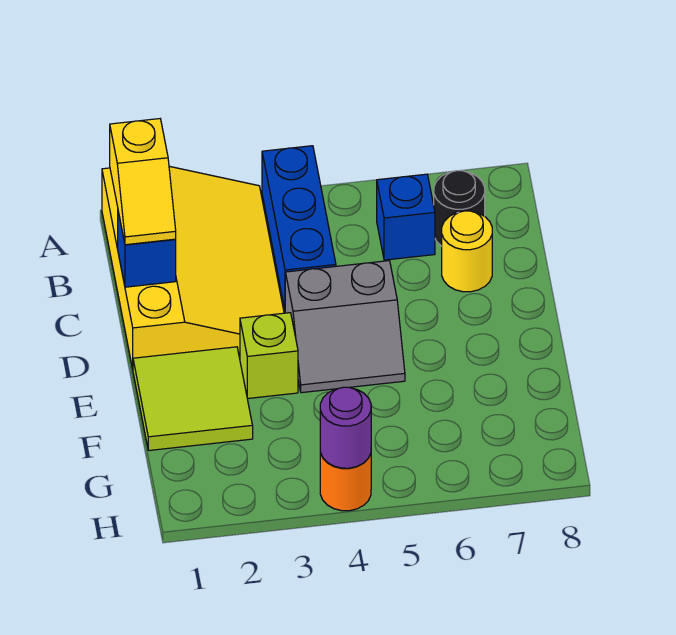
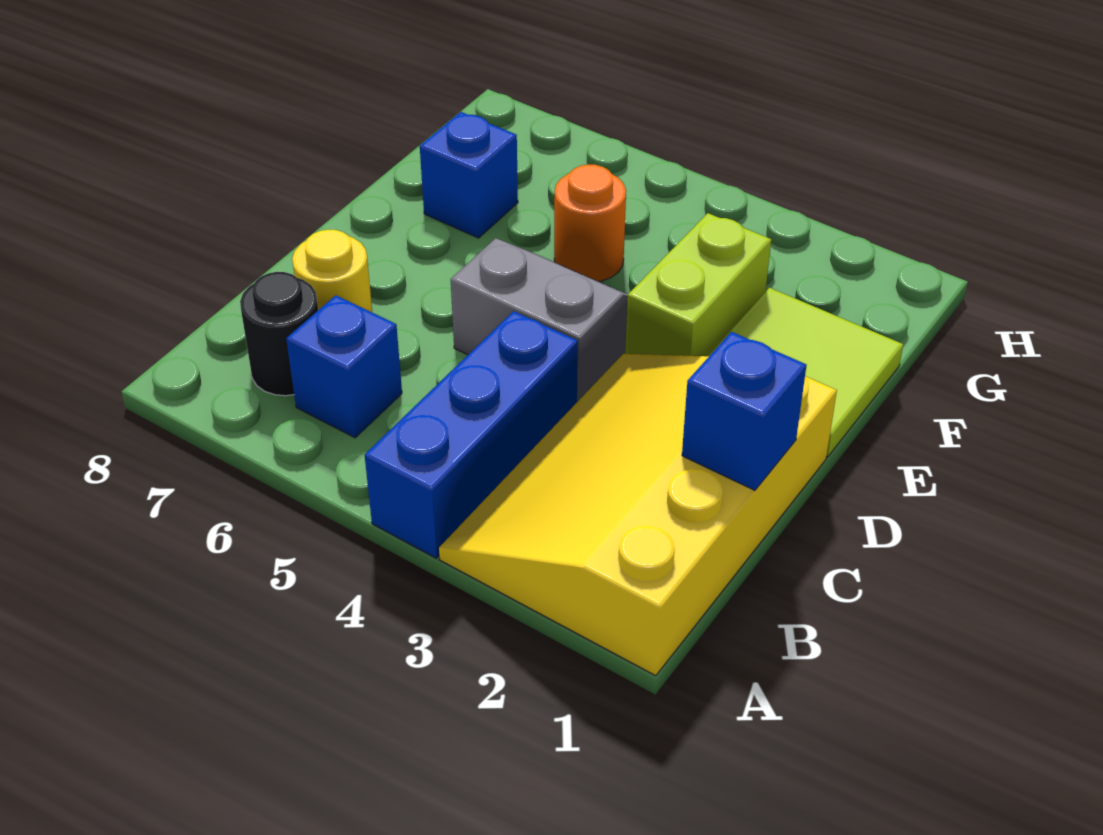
yellow slope B1:C1 level 3 top B -> none
lime brick E3 level 1 -> lime brick E3:F3 level 1
none -> blue brick F7 level 1
orange round brick H4 level 1 -> orange round brick F5 level 1
purple round brick H4 level 2 -> none

